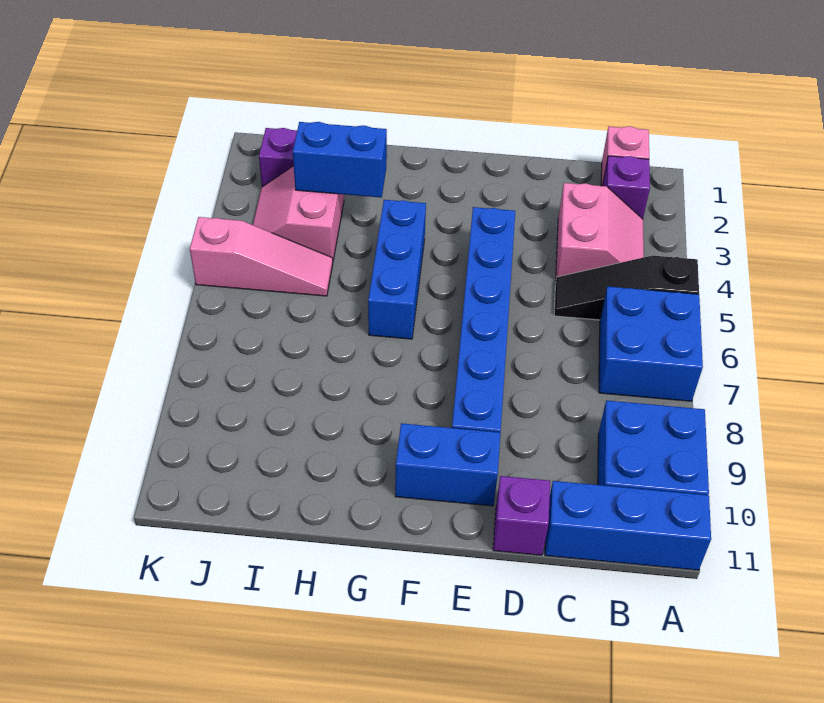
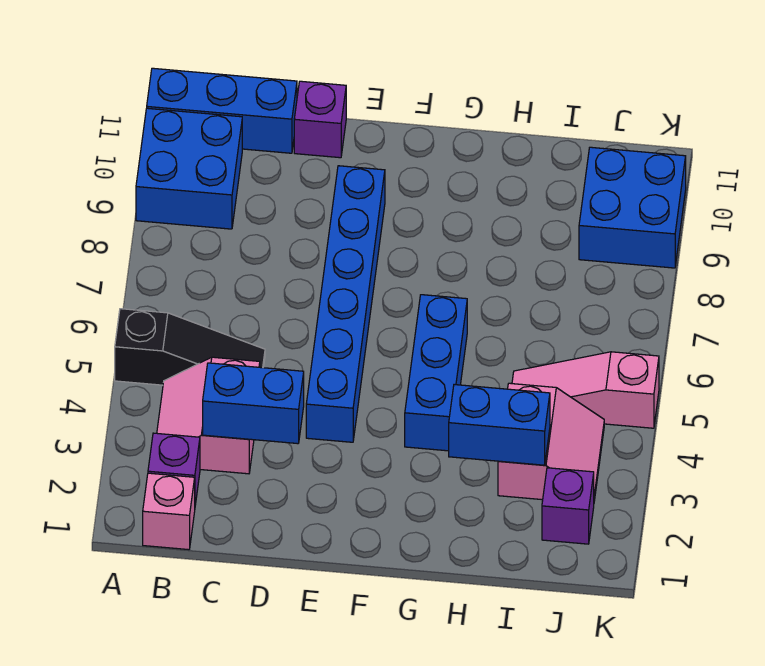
blue brick A6:B7 level 1 -> blue brick J9:K10 level 1
blue brick E10:F10 level 1 -> blue brick C3:D3 level 2

